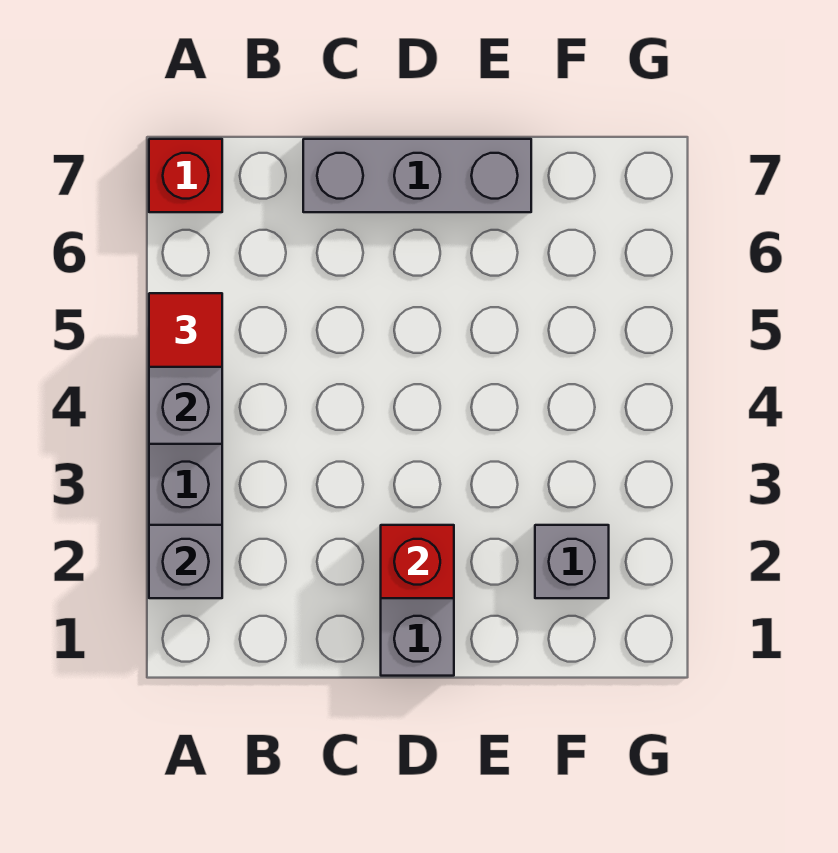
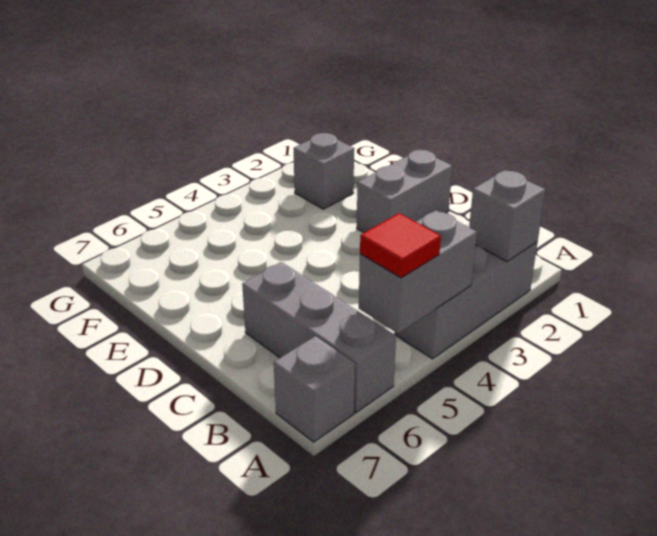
red brick A7 level 1 -> grey brick A7 level 1
grey brick C7:E7 level 1 -> grey brick A6:C6 level 1
red brick D2 level 2 -> none

